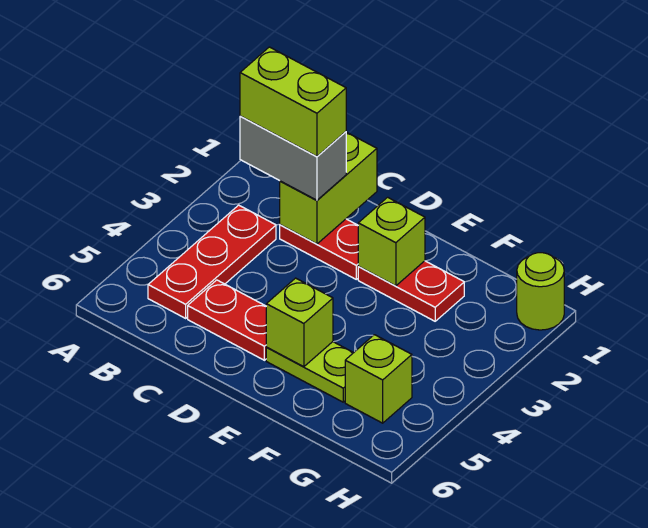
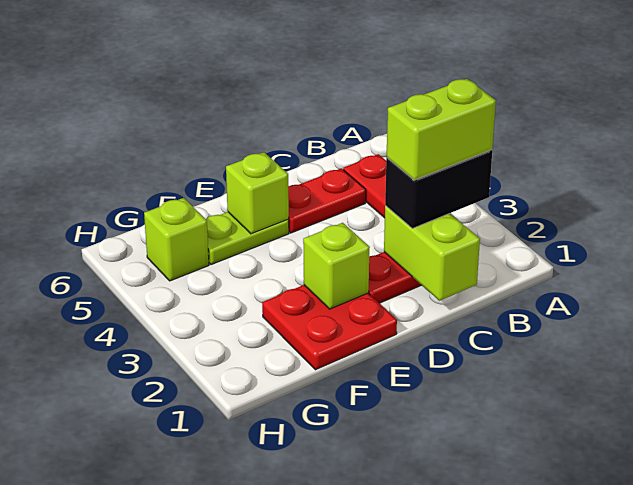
grey brick B2:C2 level 3 -> black brick B2:C2 level 3
red plate E2:F2 level 1 -> red plate E1:F2 level 1
lime round brick H1 level 1 -> none

